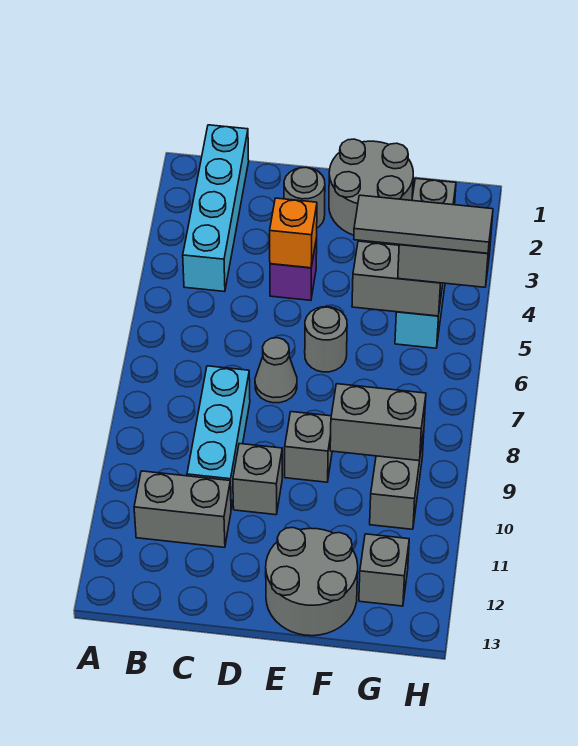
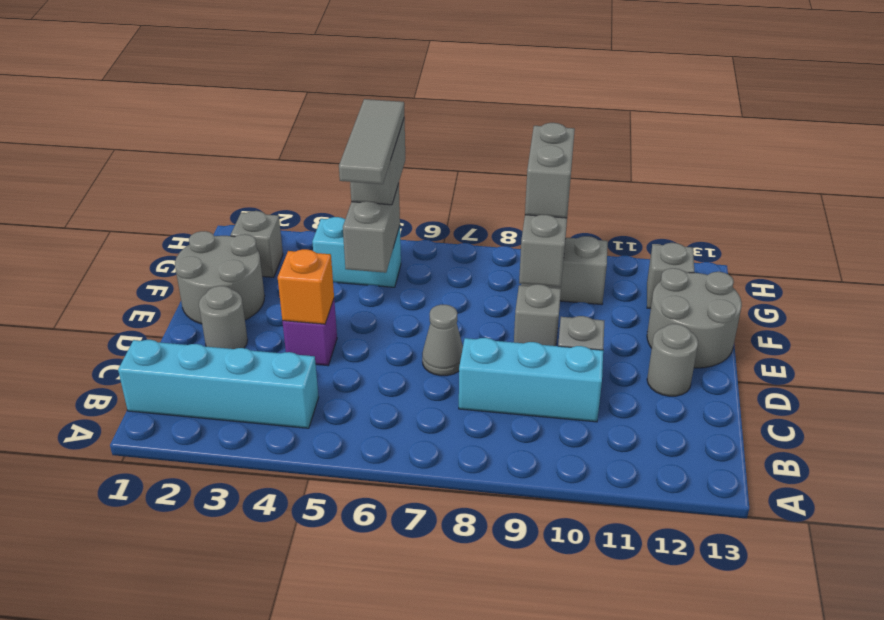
grey brick B11:C11 level 1 -> grey brick G9:H9 level 3
grey round brick E6 level 1 -> grey round brick D12 level 1

